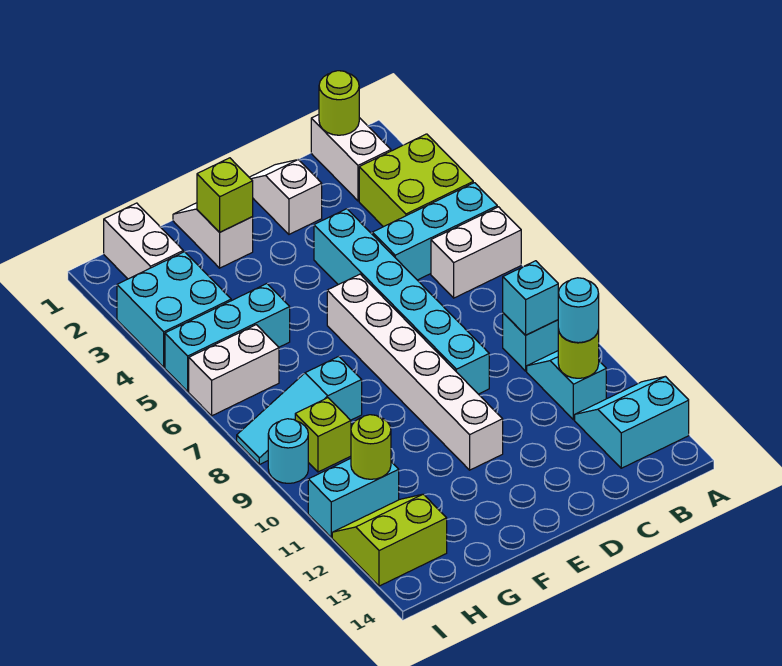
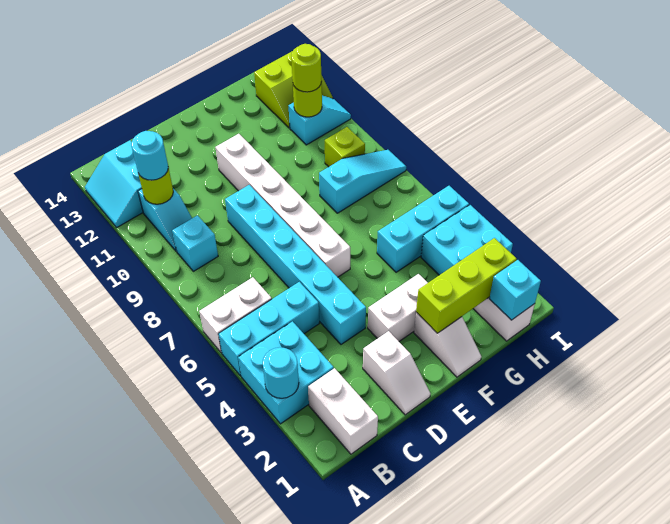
lime brick A3:B4 level 1 -> cyan brick A3:B4 level 1
cyan slope A12:B13 level 1 top 13 -> cyan slope A12:B13 level 1 top B
lime round brick B1 level 2 -> lime round brick H11 level 3
cyan brick B9 level 2 -> cyan brick H1 level 2
lime brick F2 level 2 -> lime brick F2:H2 level 2
white brick H6:I6 level 1 -> white brick E3:F3 level 1
cyan brick H11:I11 level 1 -> cyan slope H11:I11 level 1 top H
cyan round brick I9 level 1 -> cyan round brick A3 level 2

